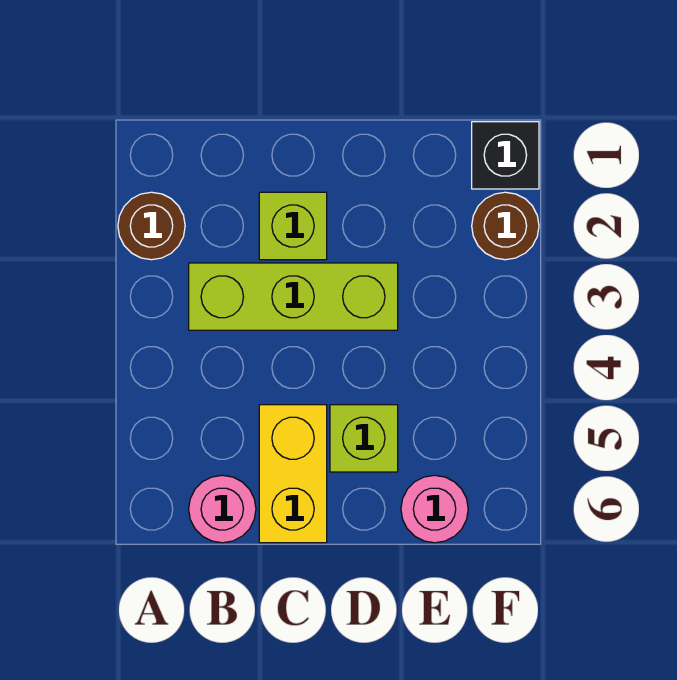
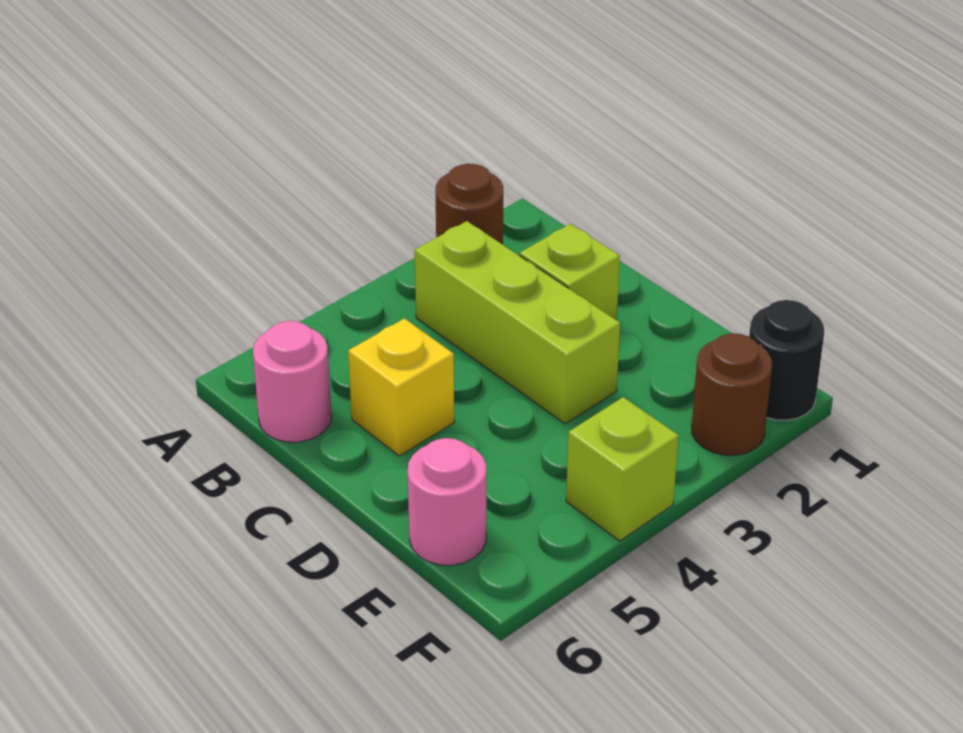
yellow brick C5:C6 level 1 -> yellow brick C5 level 1
lime brick D5 level 1 -> lime brick F4 level 1
black brick F1 level 1 -> black round brick F1 level 1

